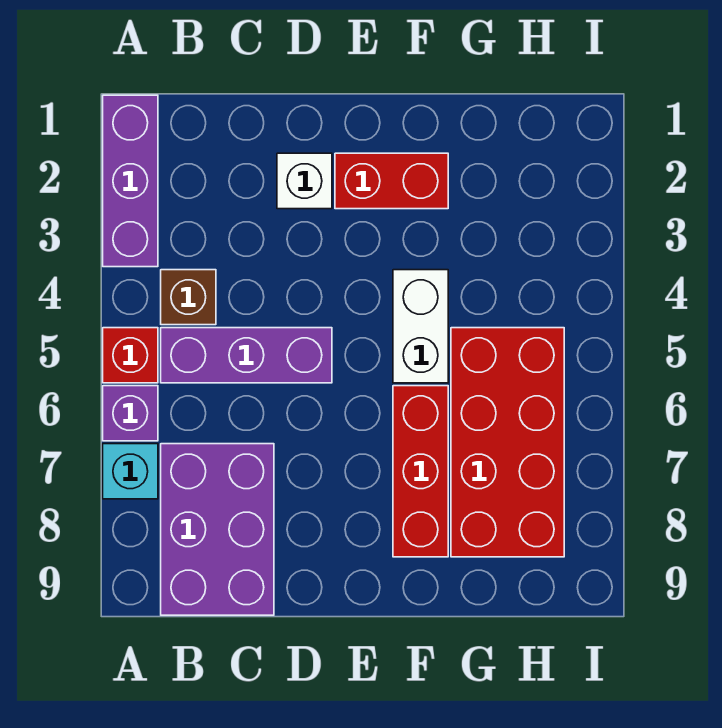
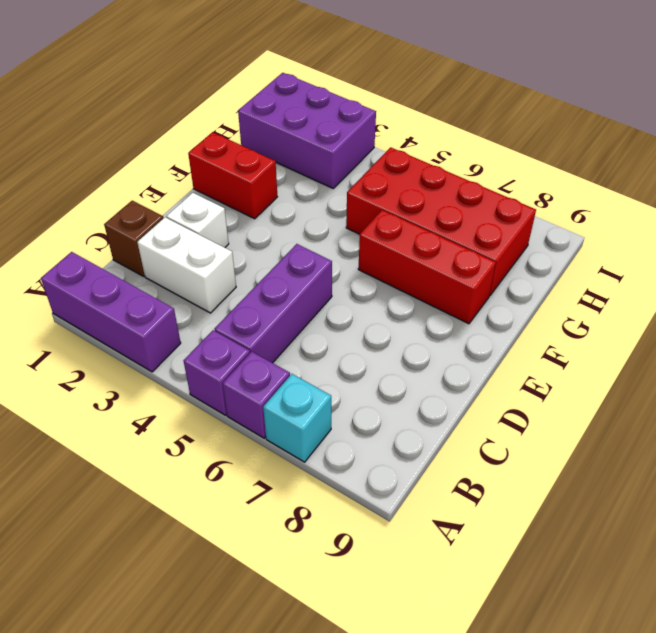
red brick A5 level 1 -> purple brick A5 level 1
brown brick B4 level 1 -> brown brick C1 level 1
purple brick B7:C9 level 1 -> purple brick H1:I3 level 1
red brick E2:F2 level 1 -> red brick F1:F2 level 1
white brick F4:F5 level 1 -> white brick C2:C3 level 1

